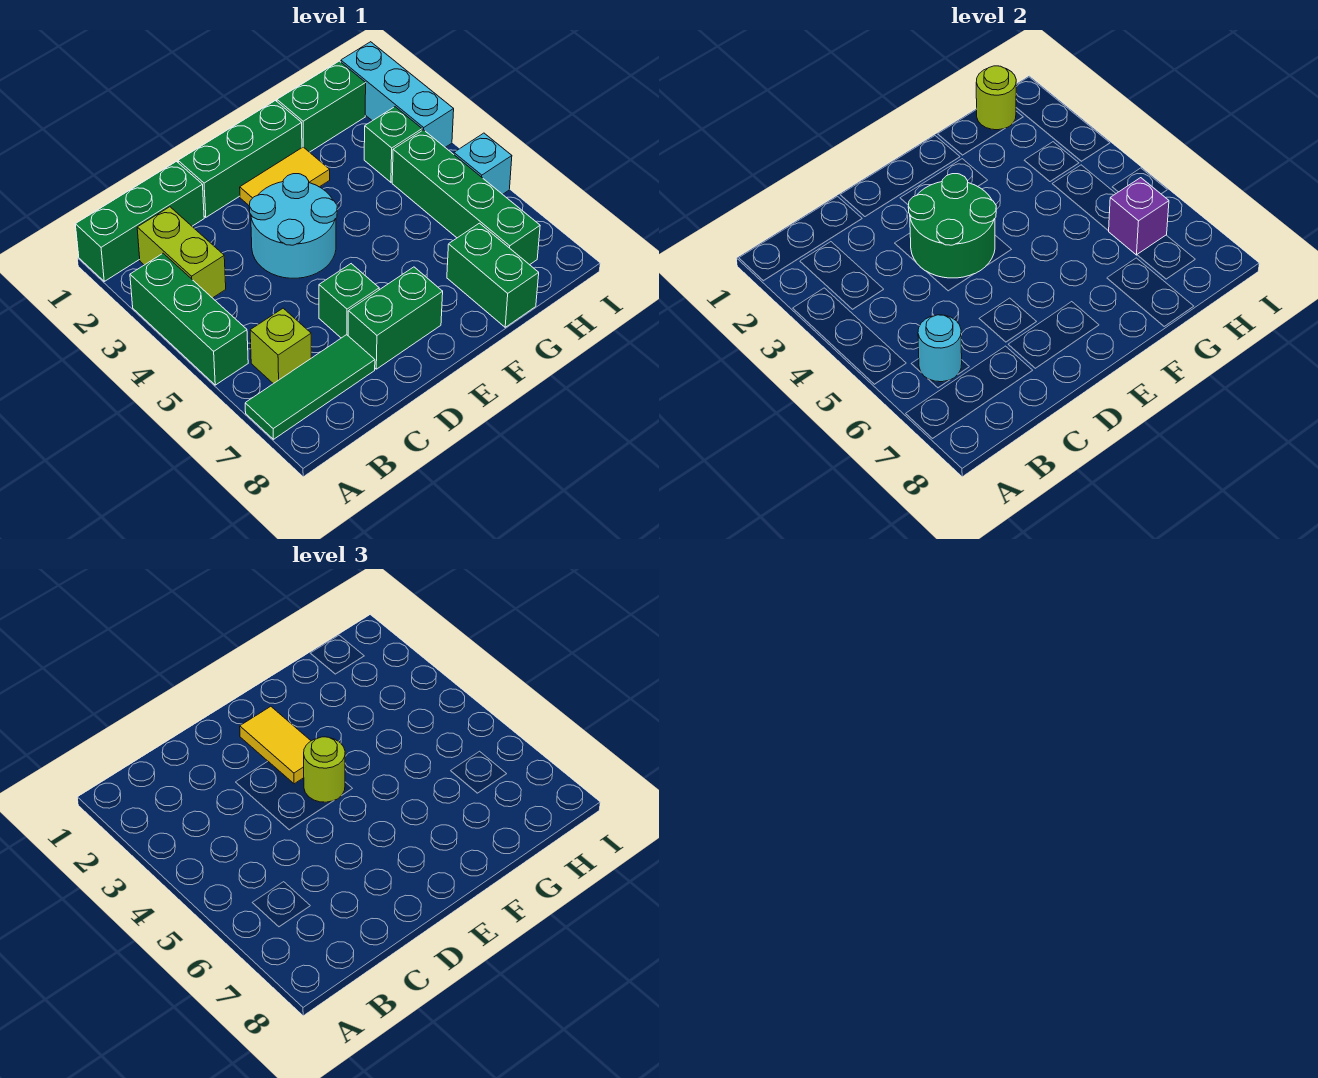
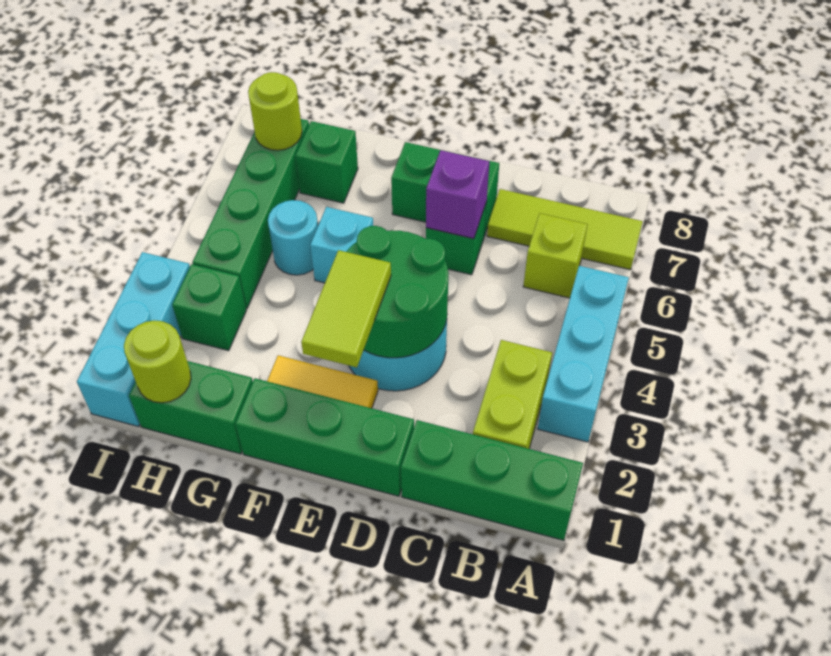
green brick A3:A5 level 1 -> cyan brick A3:A5 level 1
green tile A7:C7 level 1 -> lime tile A7:C7 level 1
cyan round brick B6 level 2 -> cyan round brick G5 level 1
yellow tile E2:E3 level 3 -> lime tile E2:E3 level 3
lime round brick E4 level 3 -> lime round brick H7 level 2
green brick G7:G8 level 1 -> green brick G7 level 1
purple brick H6 level 2 -> purple brick D6 level 2
cyan brick I5 level 1 -> cyan brick F5 level 1

